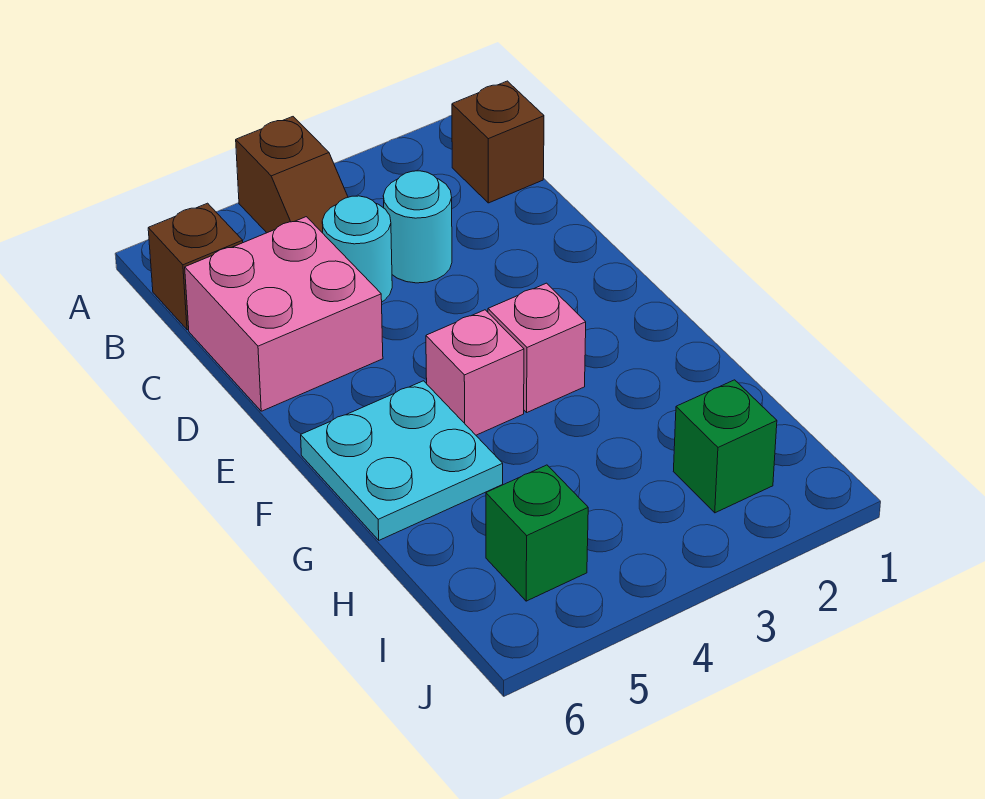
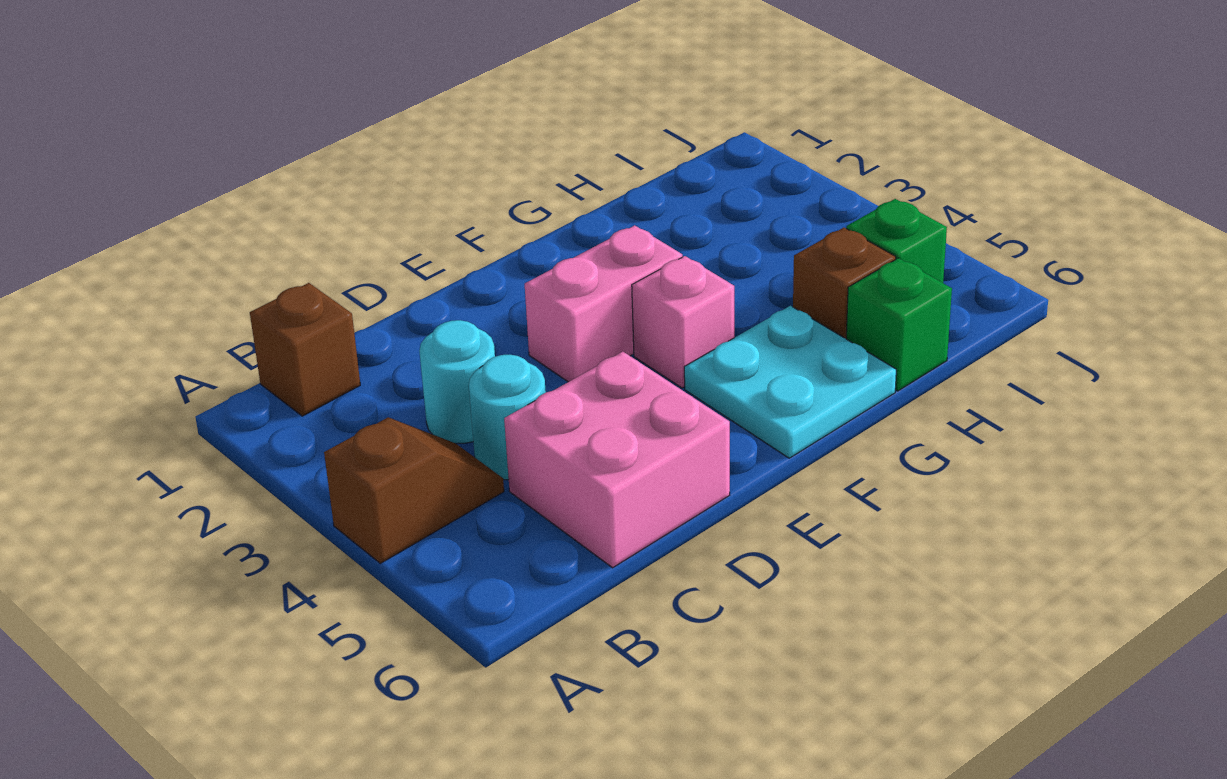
brown brick B6 level 1 -> brown brick H5 level 1
pink brick F3 level 1 -> pink brick E3:F3 level 1
green brick I2 level 1 -> green brick H6 level 1

